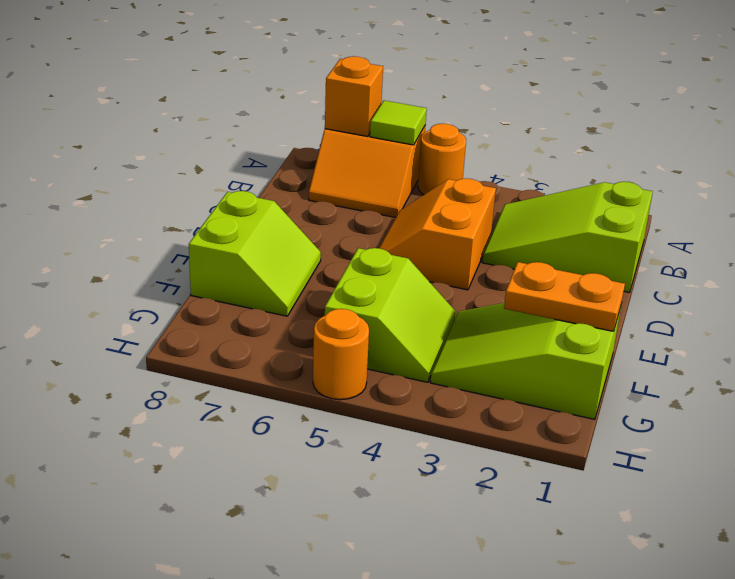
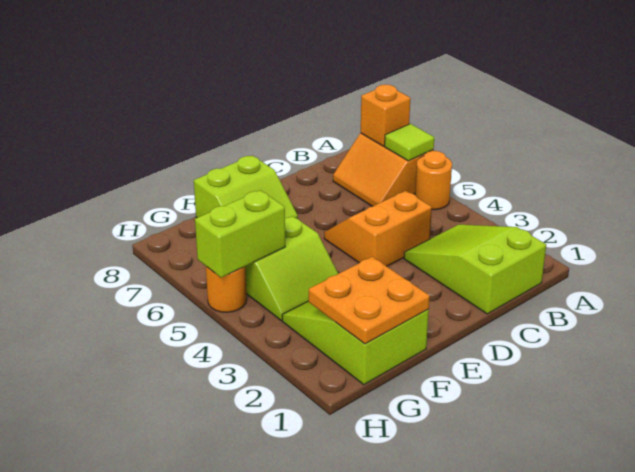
orange plate F1:F2 level 2 -> orange plate F1:G2 level 2
none -> lime brick G5:H5 level 2

